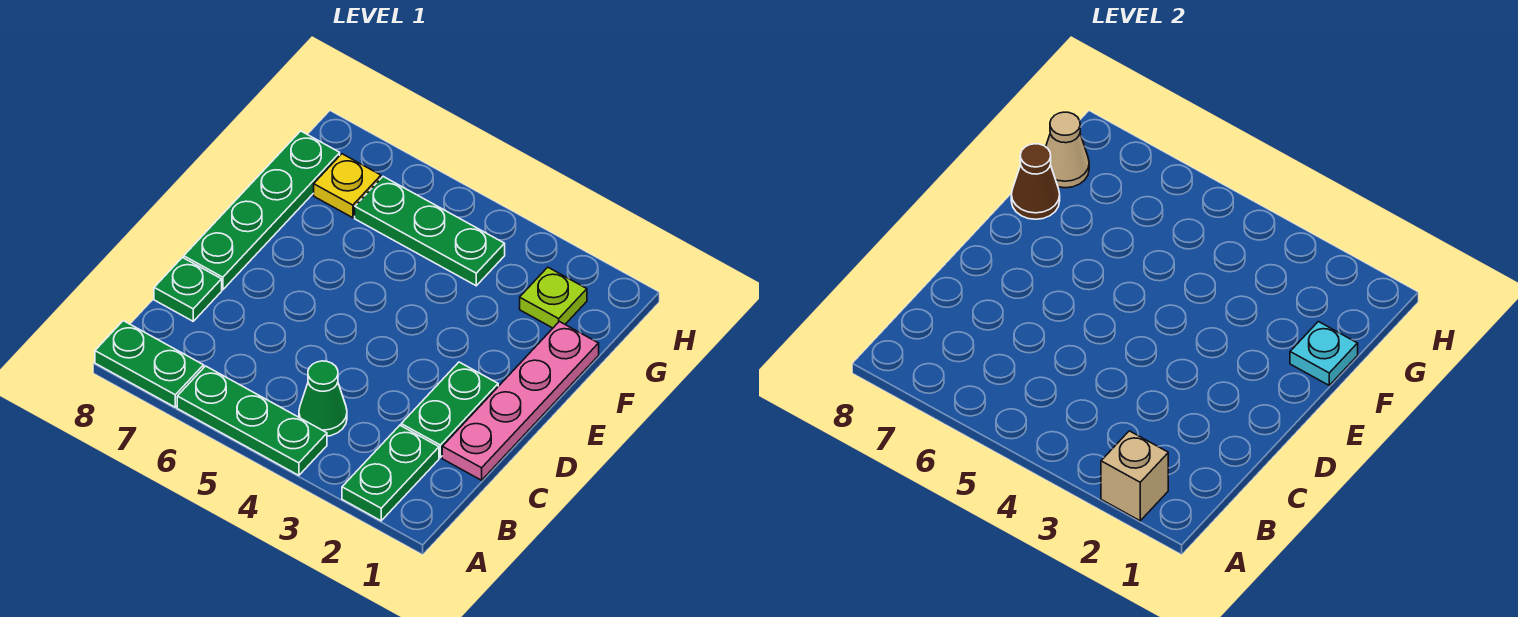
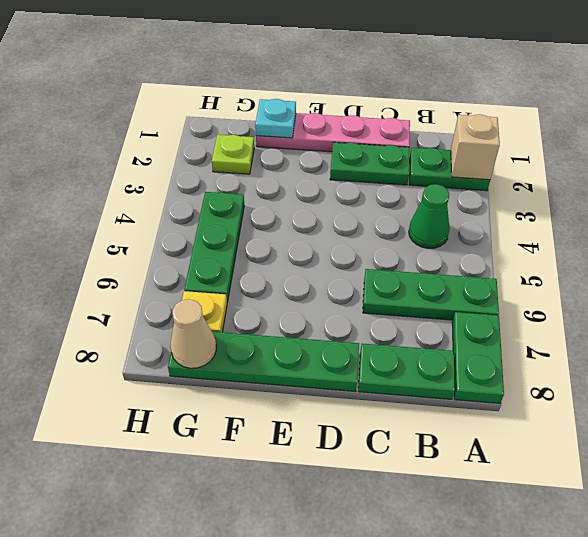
green plate A4:A6 level 1 -> green plate A6:C6 level 1
green plate C8 level 1 -> green plate B8:C8 level 1
brown cone F8 level 2 -> none

